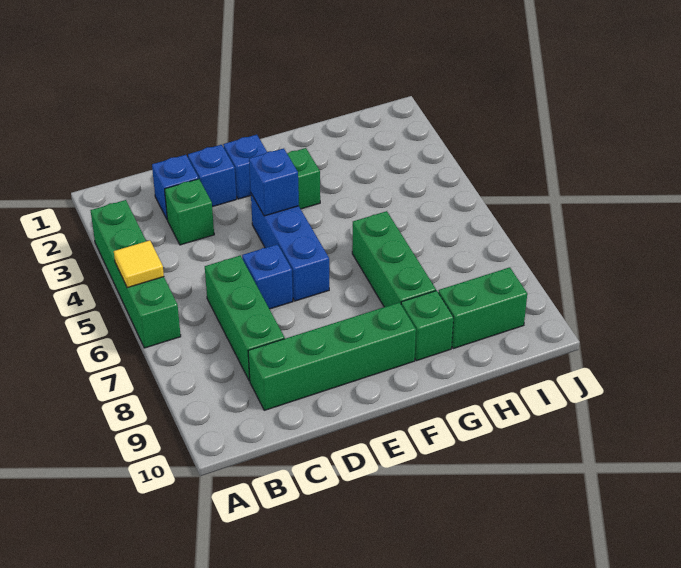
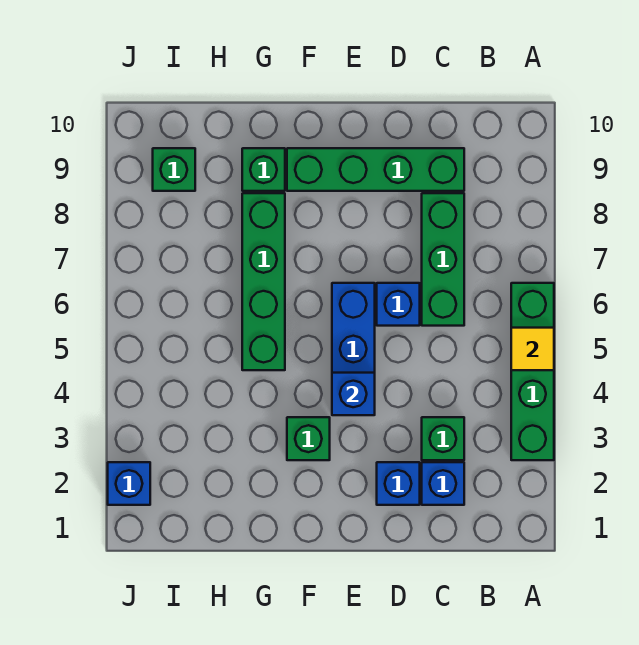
blue brick E2 level 1 -> blue brick J2 level 1
green brick G6:G8 level 1 -> green brick G5:G8 level 1
green brick H9:I9 level 1 -> green brick I9 level 1

